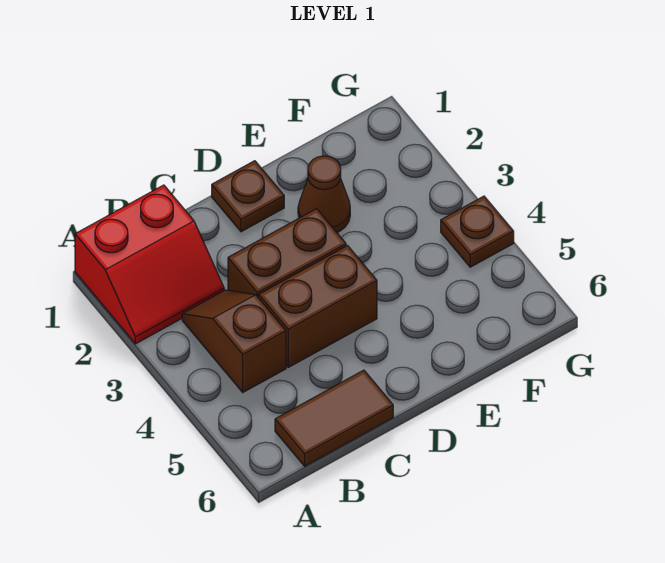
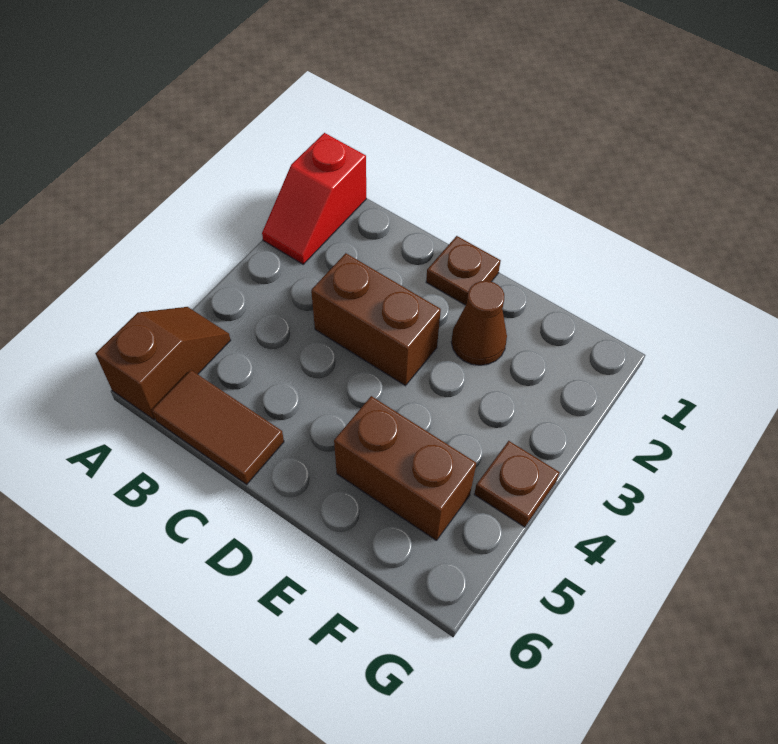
red slope A1:B2 level 1 top 1 -> red slope A1:A2 level 1 top 1
brown slope B3:B4 level 1 top 4 -> brown slope A5:A6 level 1 top 6
brown brick C4:D4 level 1 -> brown brick E5:F5 level 1

